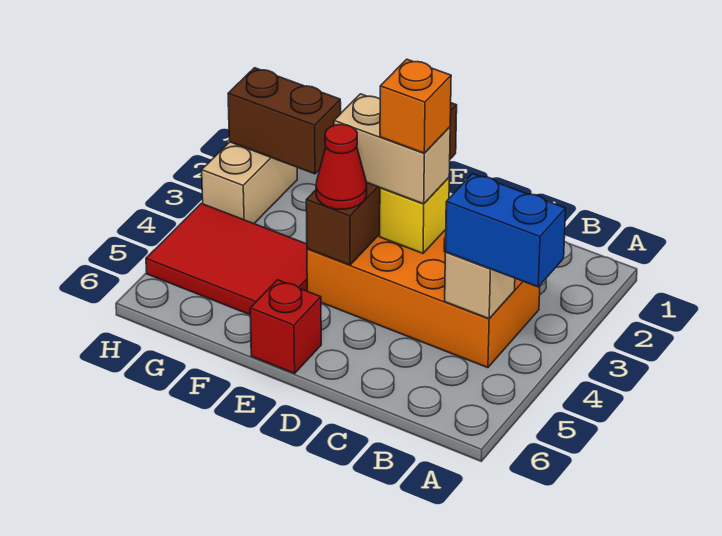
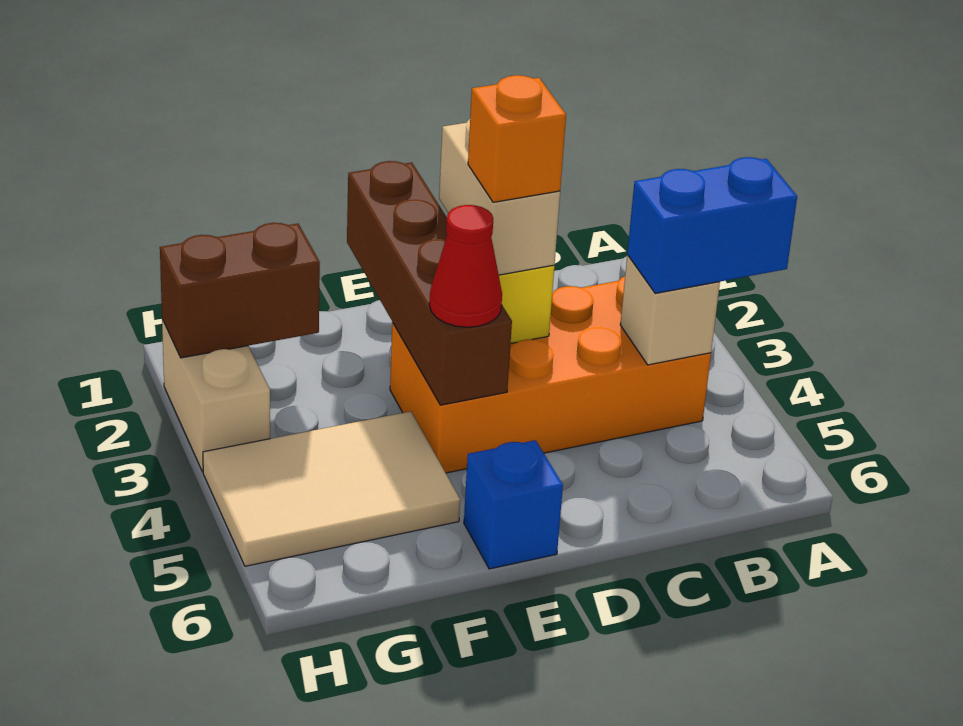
tan brick D3:E3 level 3 -> tan brick D2:D3 level 3
red brick E6 level 1 -> blue brick E6 level 1
red tile F4:H5 level 1 -> tan tile F4:H5 level 1

